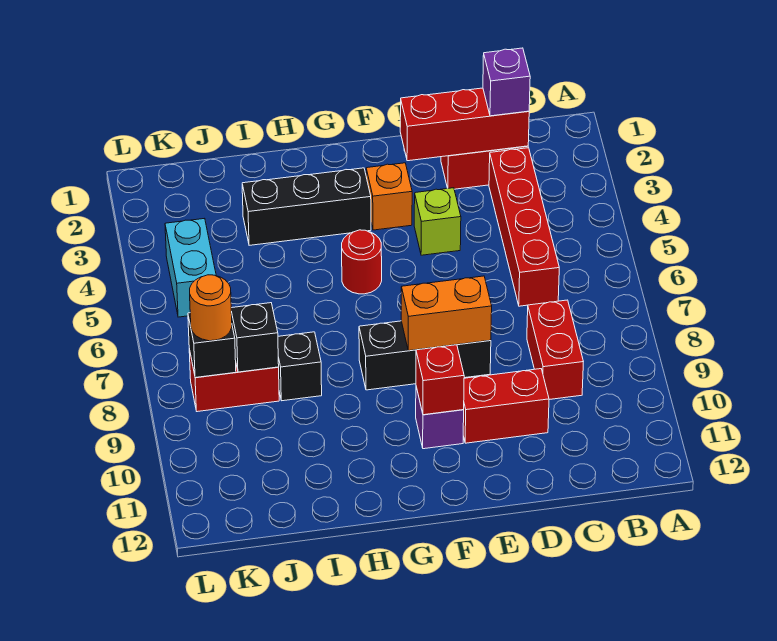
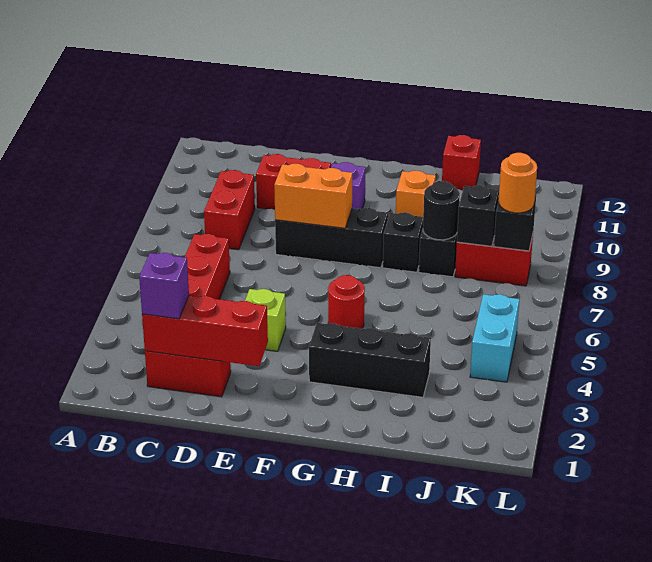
orange brick F3 level 1 -> orange brick H10 level 1
red brick F10 level 2 -> red brick I12 level 1
none -> black brick H8 level 1
none -> black round brick I8 level 2

